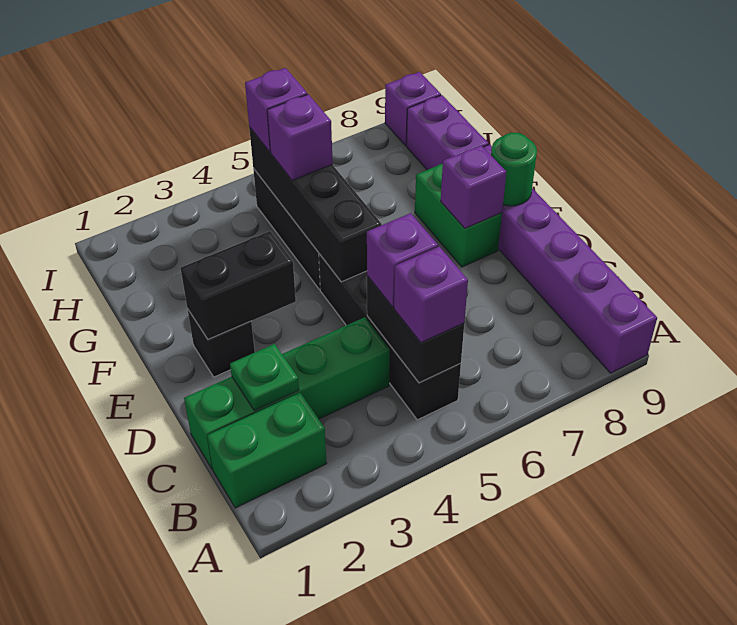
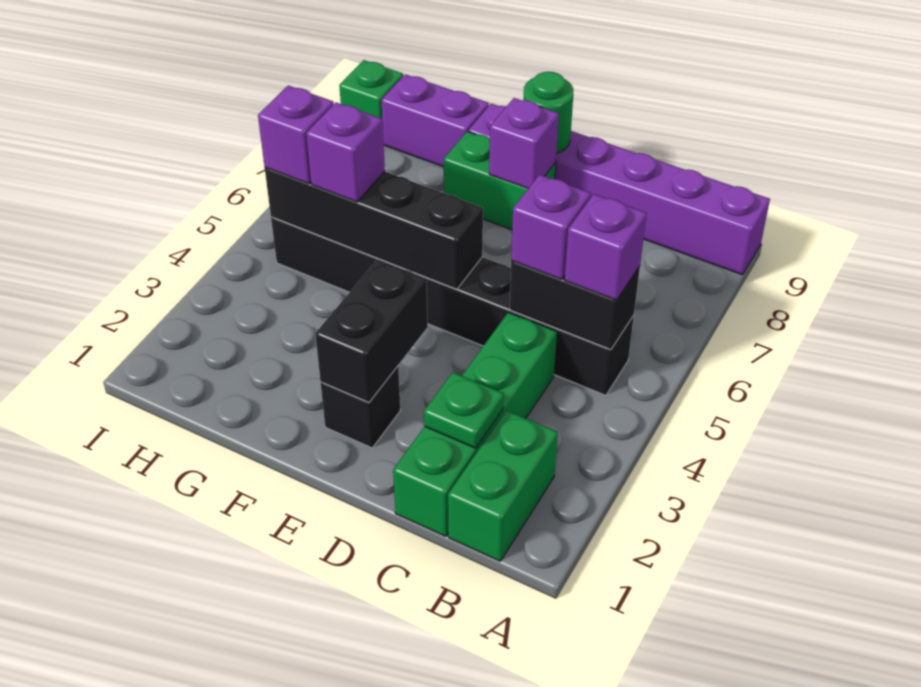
purple brick I9 level 1 -> green brick I9 level 1

